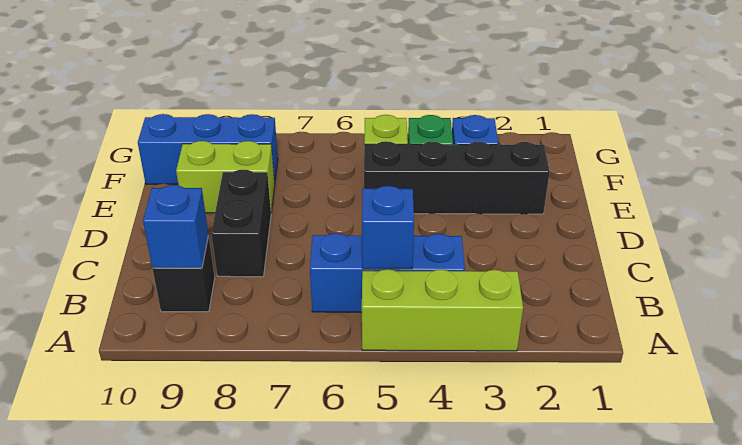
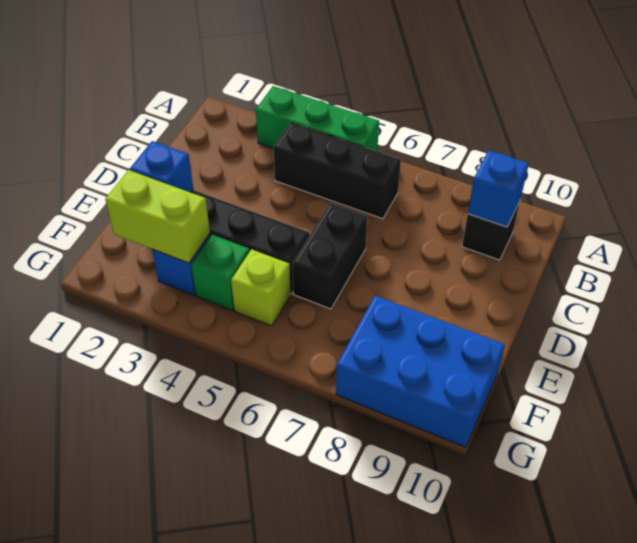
lime brick A3:A5 level 1 -> green brick A3:A5 level 1
blue brick B4:B6 level 1 -> black brick B4:B6 level 1
blue brick B5 level 2 -> blue brick E2 level 2
black brick C8:D8 level 1 -> black brick D6:E6 level 1
lime brick E8:E9 level 1 -> lime brick F2:F3 level 2
blue brick F8:F10 level 1 -> blue brick F8:G10 level 1

